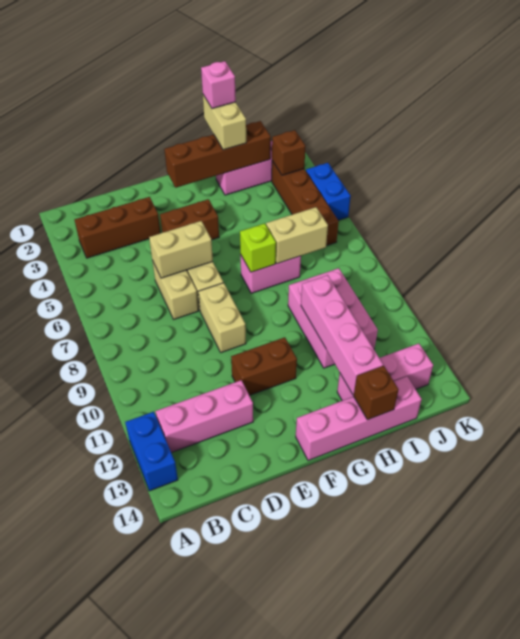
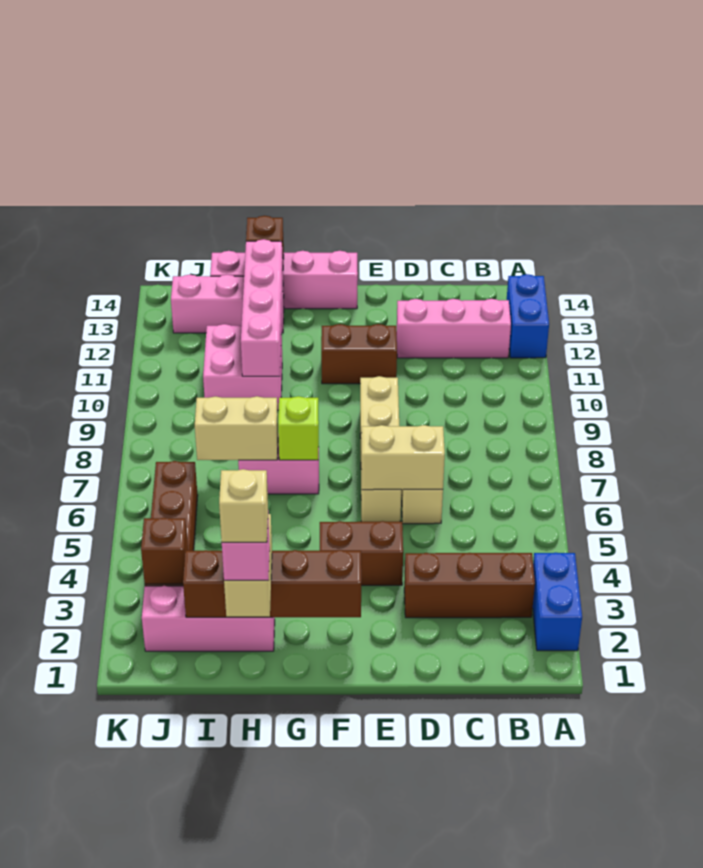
none -> tan brick H1 level 5
pink brick H9:I11 level 1 -> pink brick H10:I11 level 1
blue brick K4:K5 level 1 -> blue brick A2:A3 level 1

